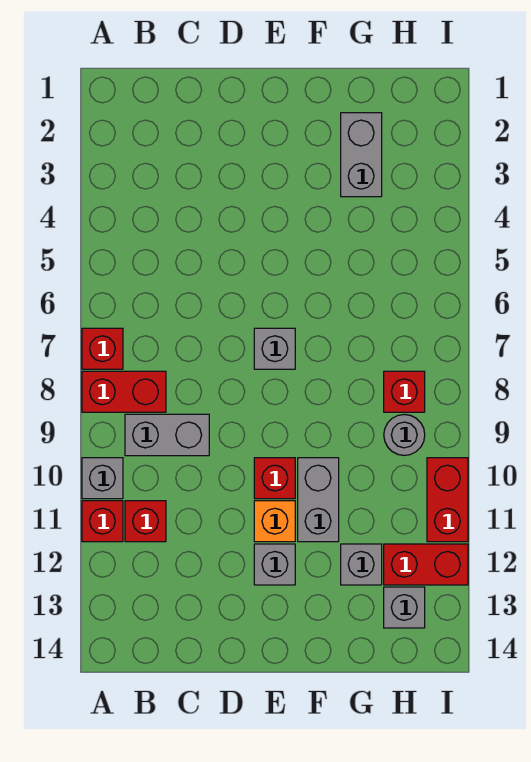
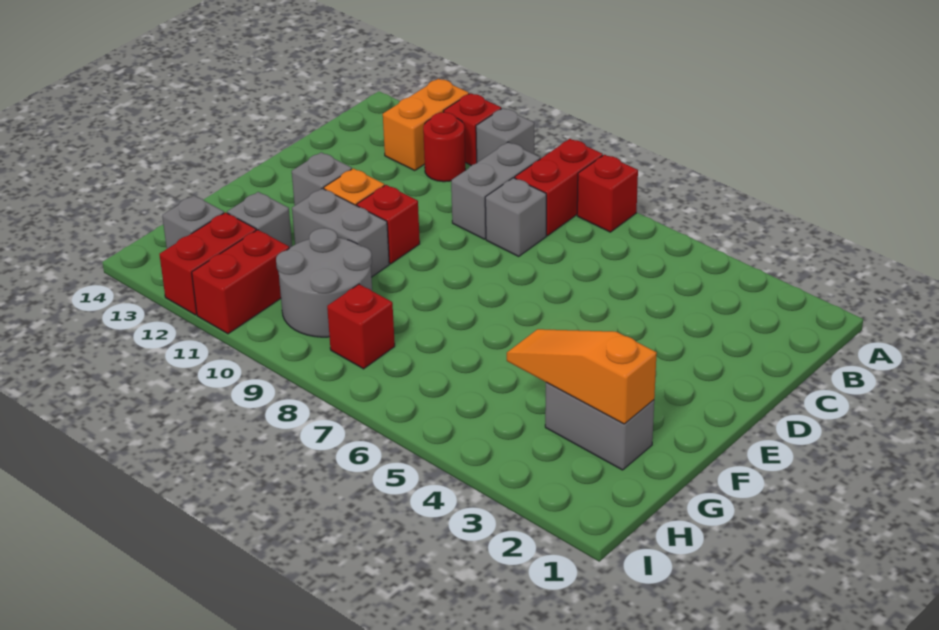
none -> orange brick A12:B12 level 1
red brick B11 level 1 -> red round brick B11 level 1
grey brick E7 level 1 -> grey brick C8 level 1
none -> orange slope G2:G4 level 2 top 2
grey round brick H9 level 1 -> grey round brick G9:H10 level 1
red brick I10:I11 level 1 -> red brick H11:I11 level 1

